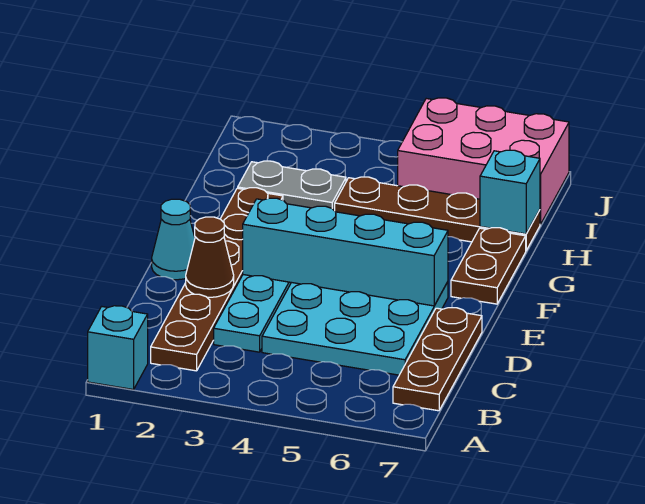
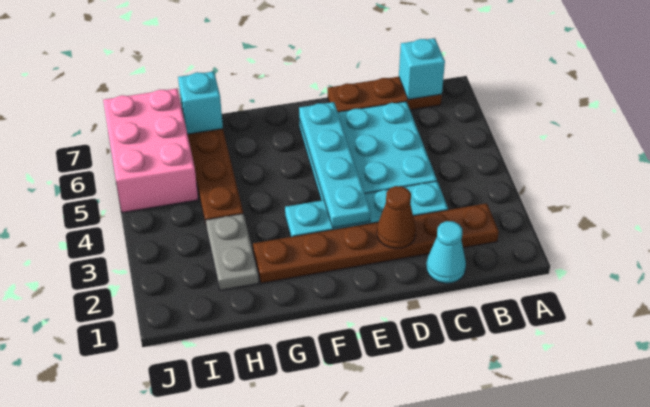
cyan brick A1 level 1 -> cyan brick B7 level 2
cyan cone E1 level 1 -> cyan cone C1 level 1
cyan brick E3:E6 level 2 -> cyan plate E3:E6 level 2
brown plate F7:G7 level 1 -> none

